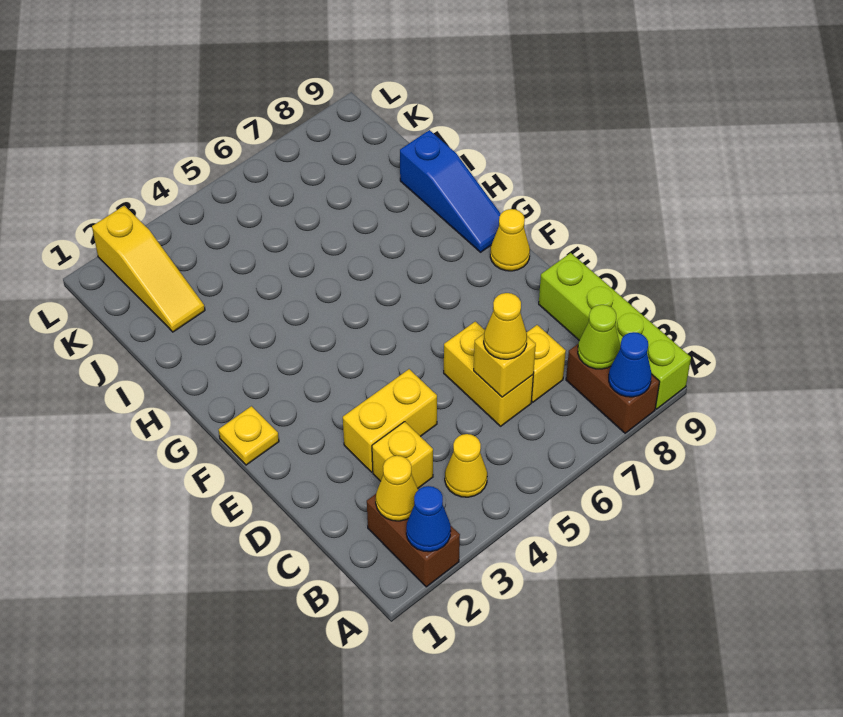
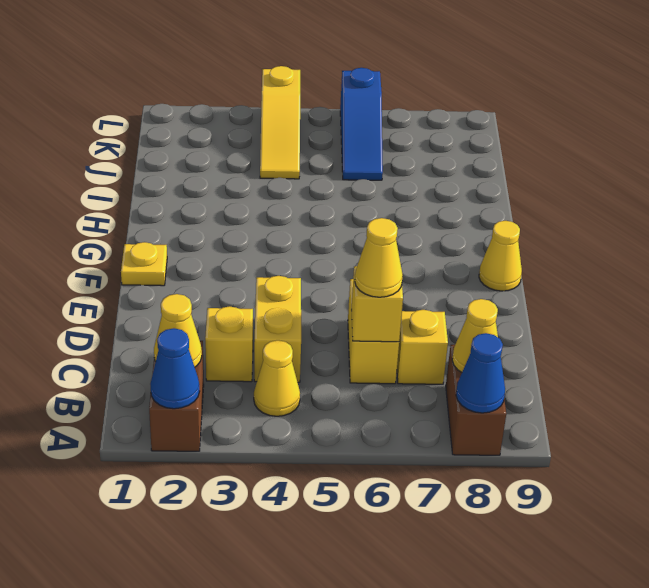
lime brick A9:D9 level 1 -> none
lime cone B8 level 2 -> yellow cone B8 level 2
yellow brick D3:D4 level 1 -> yellow brick C4:D4 level 1
blue slope G9:I9 level 1 top I -> blue slope J6:L6 level 1 top L
yellow slope J2:L2 level 1 top L -> yellow slope J4:L4 level 1 top L

